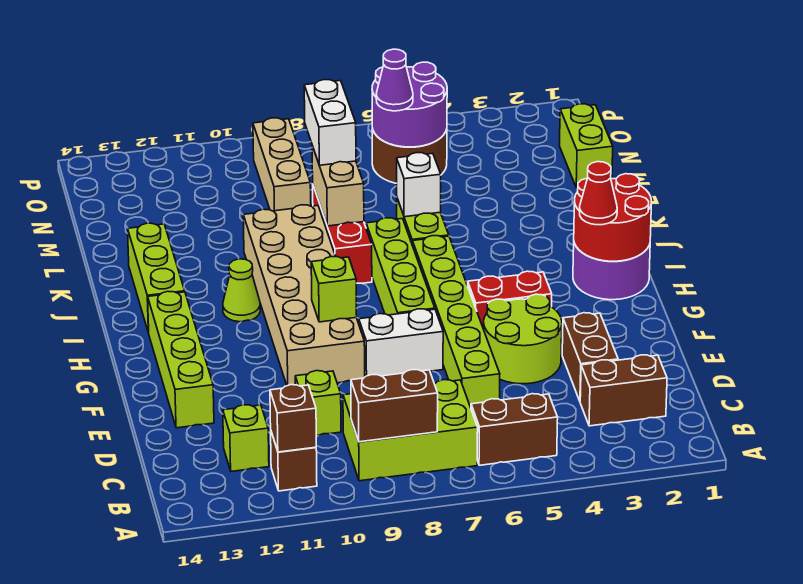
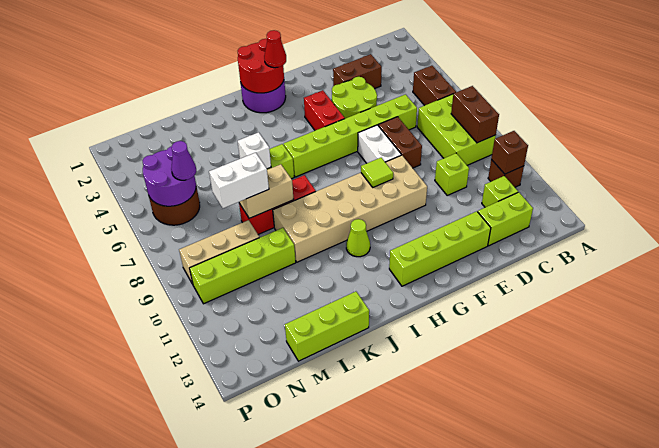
brown brick C2:C3 level 1 -> brown brick E7:E8 level 1
lime brick G7:J7 level 1 -> lime brick L10:O10 level 1
lime brick G9 level 2 -> lime tile G9 level 2
lime brick I13:K13 level 1 -> lime brick K14:M14 level 1
lime brick M1:N1 level 1 -> lime brick C13:D13 level 1

